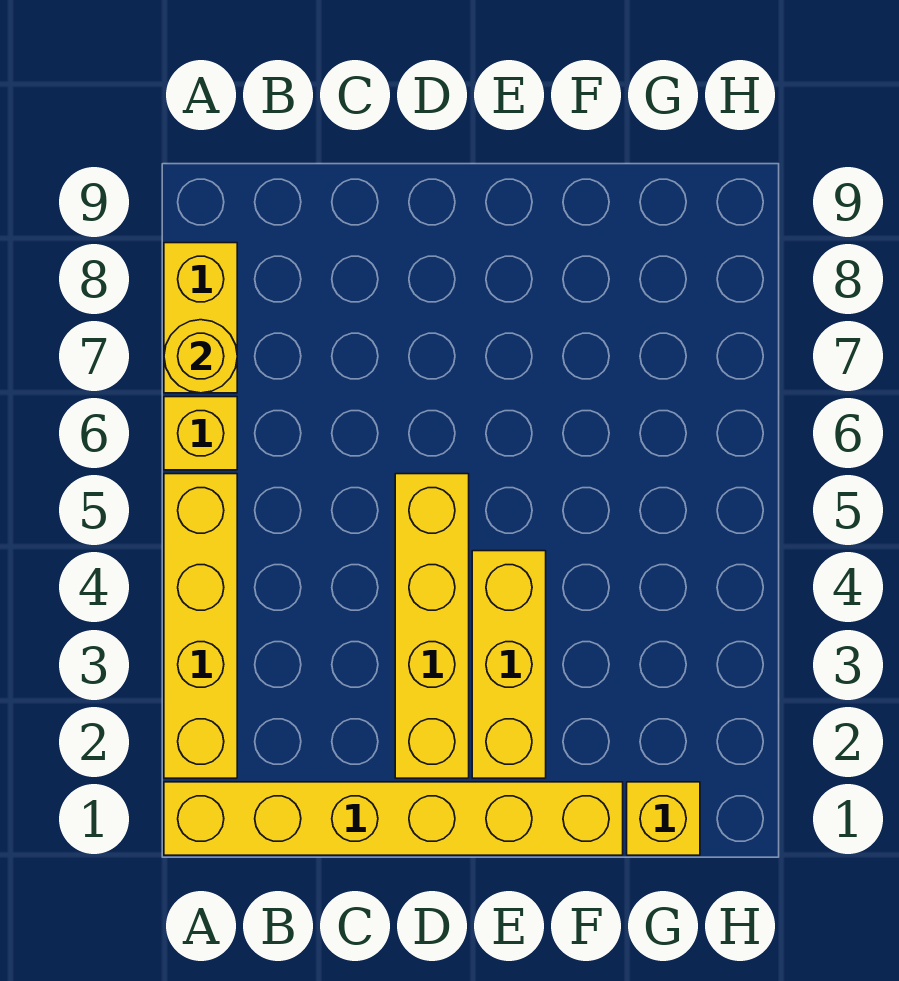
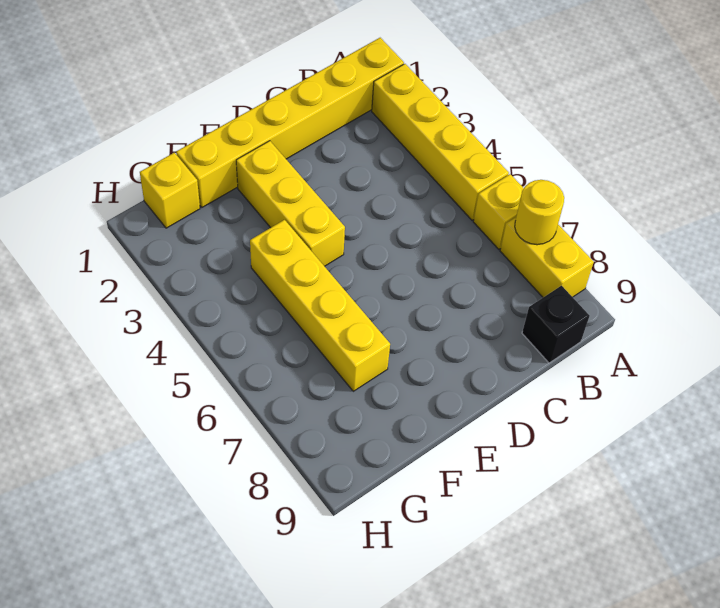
none -> black brick B9 level 1
yellow brick D2:D5 level 1 -> yellow brick F4:F7 level 1

